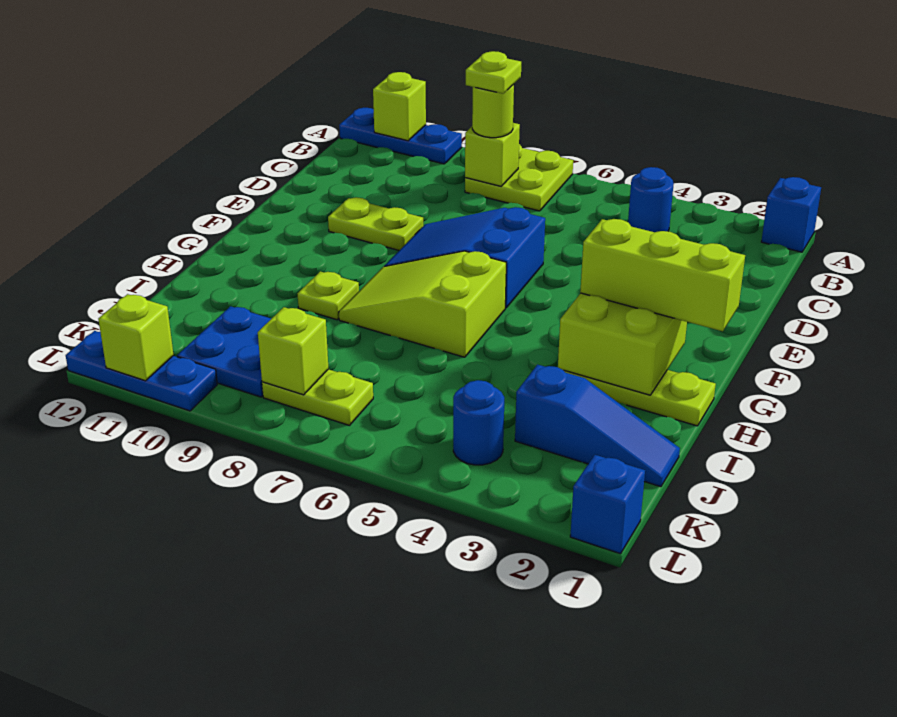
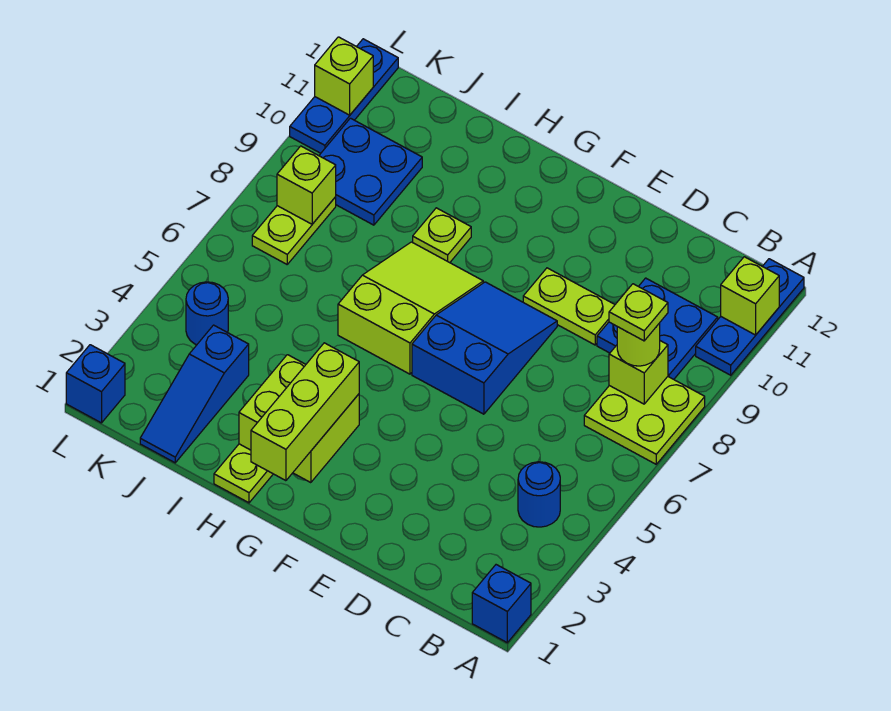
none -> blue plate B9:C10 level 1
lime plate E9:E10 level 1 -> lime plate D9:E9 level 1

